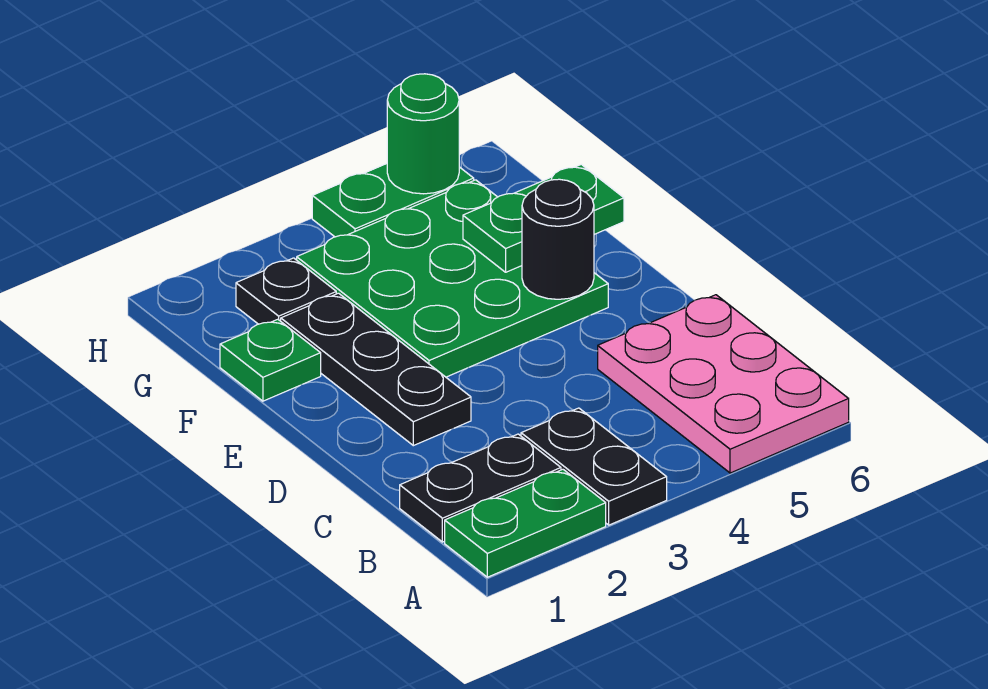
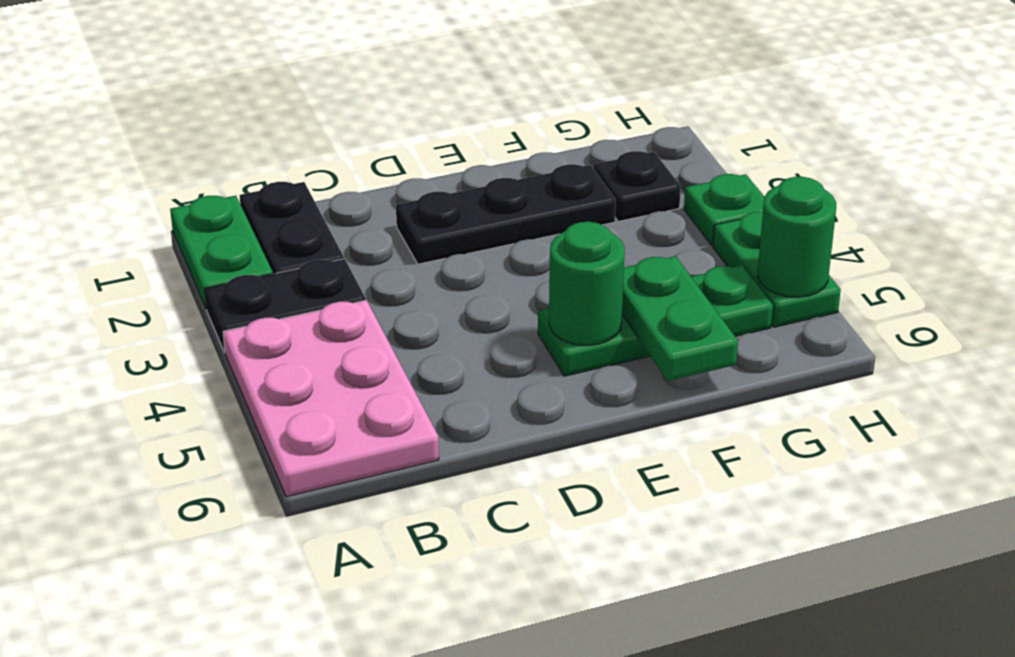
pink plate A5:C6 level 1 -> pink plate A4:B6 level 1
green plate E3:G5 level 1 -> green plate E5:G5 level 1
black round brick E5 level 2 -> green round brick E5 level 2
green plate F1 level 1 -> green plate H3 level 1

